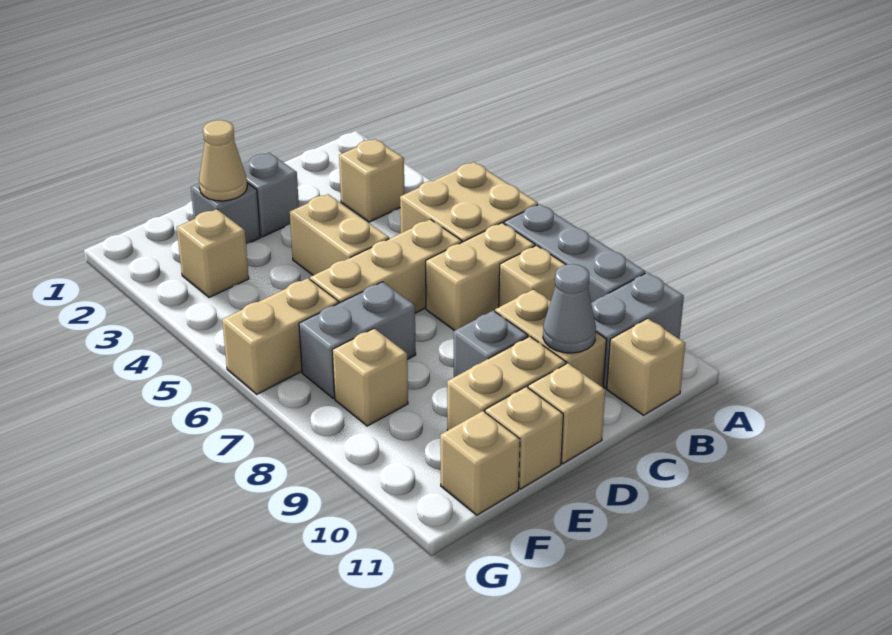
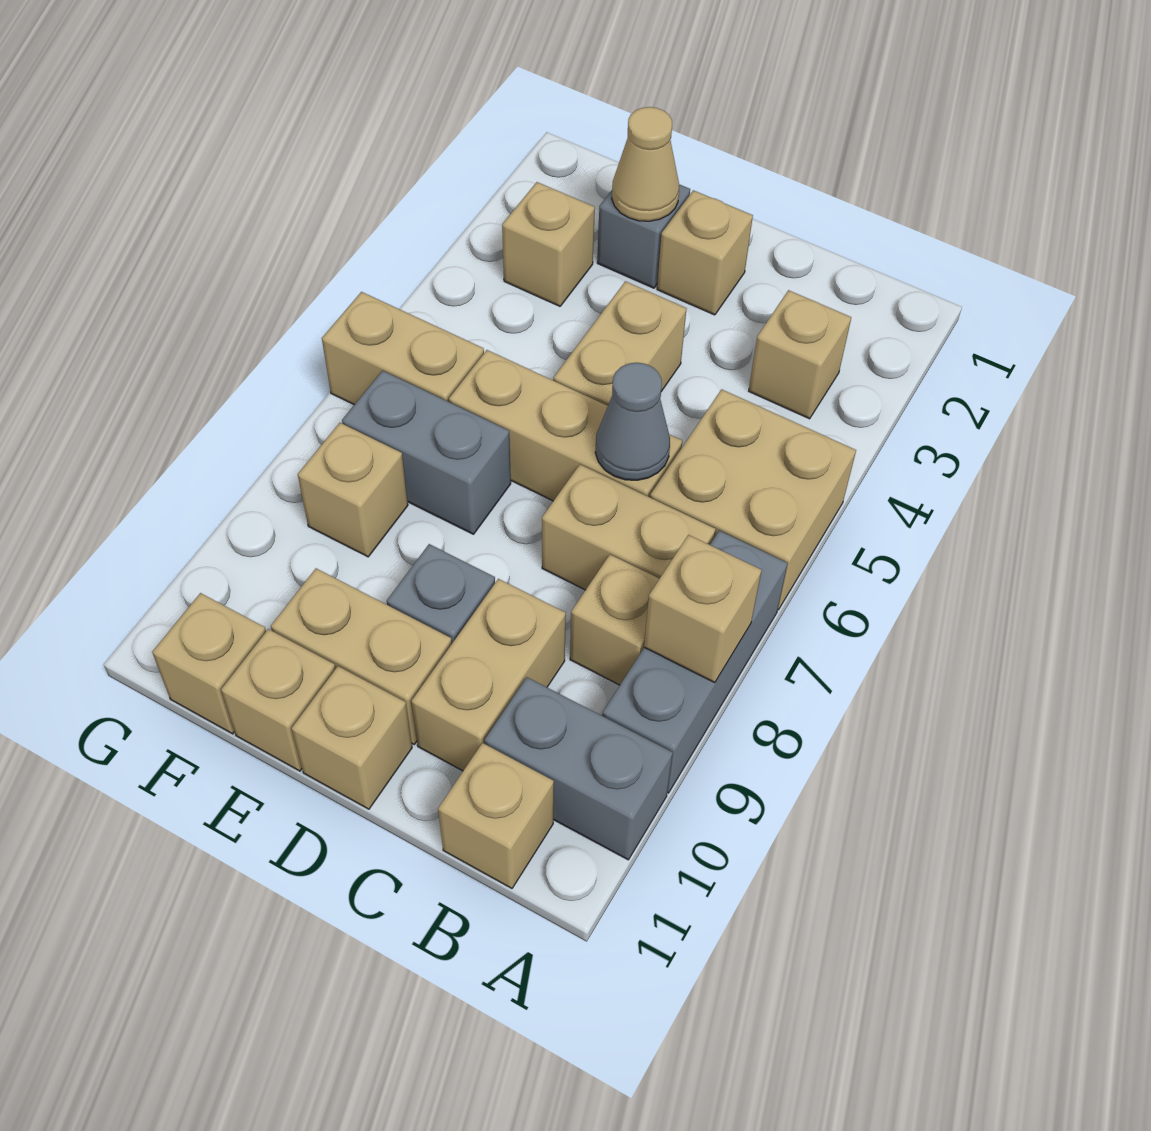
none -> tan brick A8 level 2
grey cone C10 level 2 -> grey cone C6 level 2
grey brick D2 level 1 -> tan brick D2 level 1

